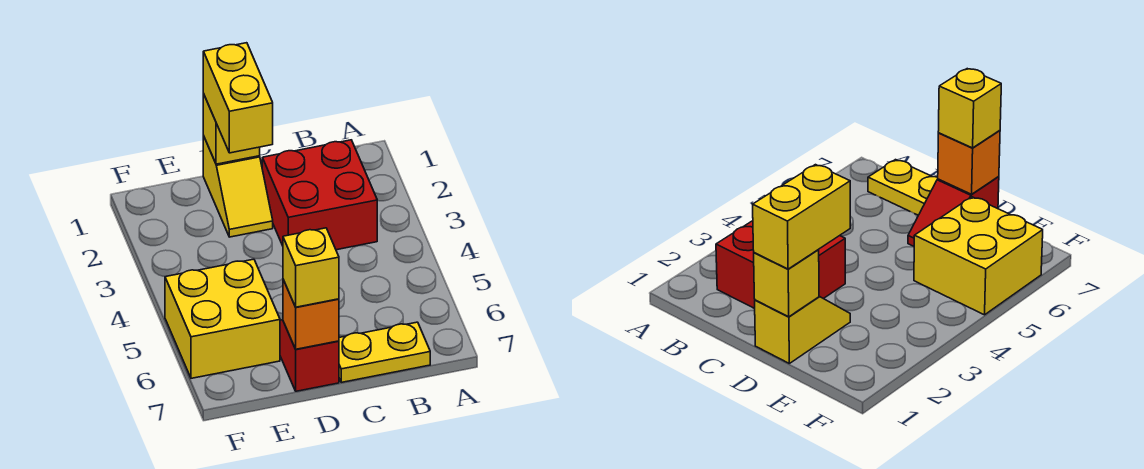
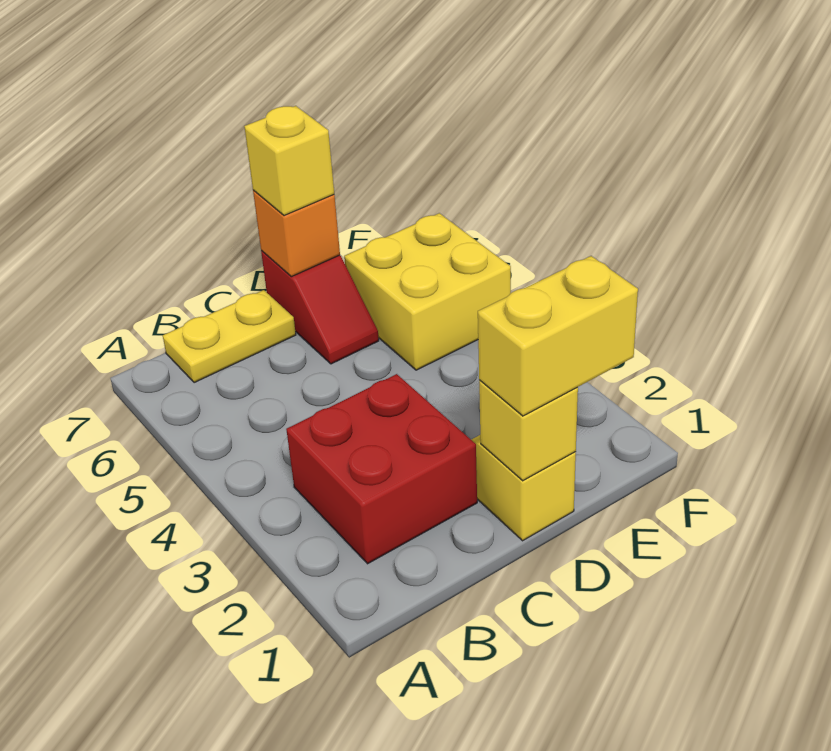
yellow brick D1:D2 level 3 -> yellow brick D1:E1 level 3

